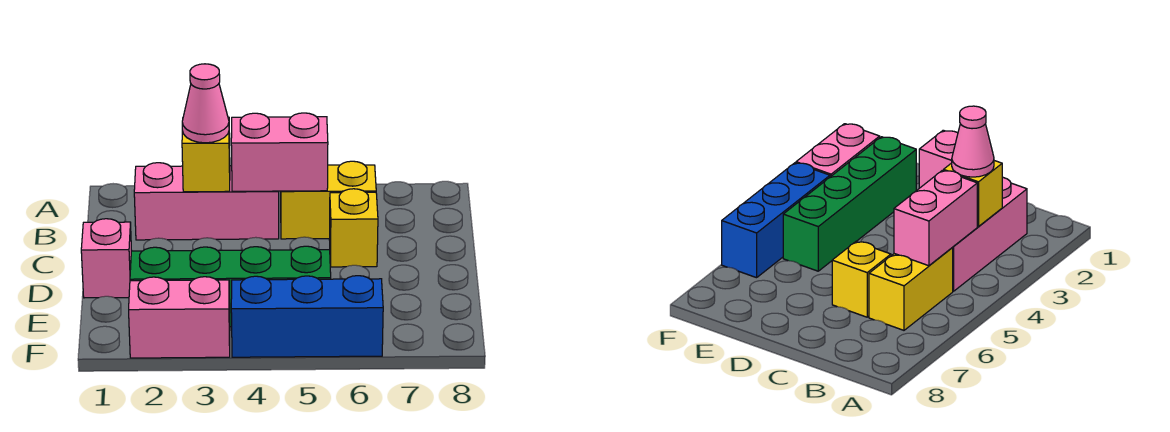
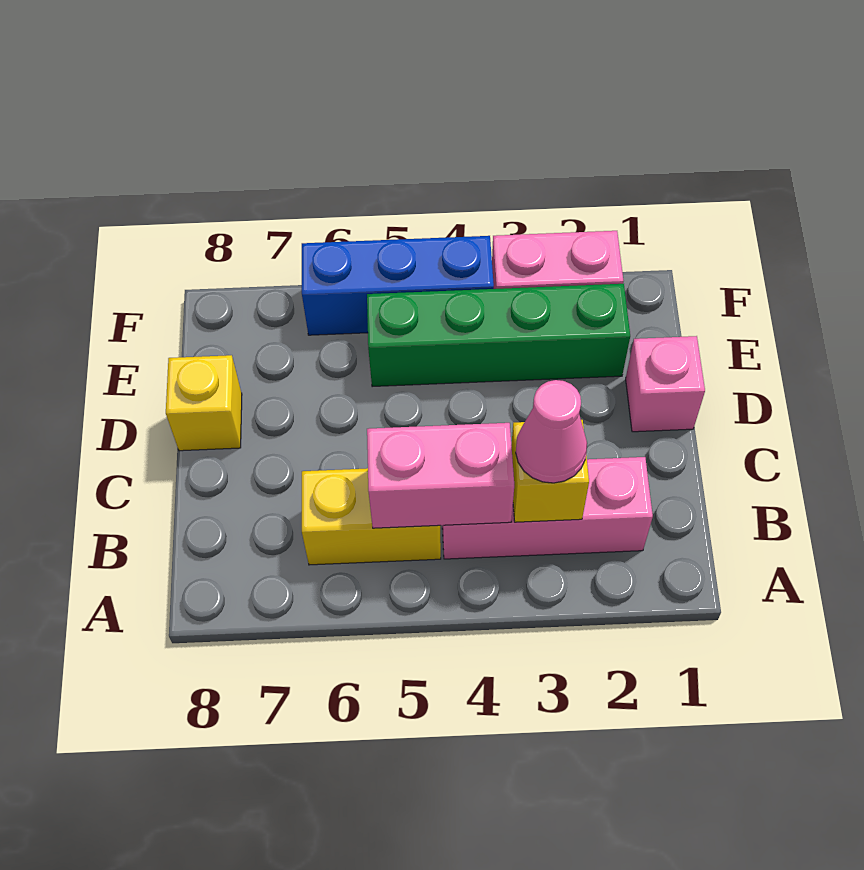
yellow brick C6 level 1 -> yellow brick D8 level 1

